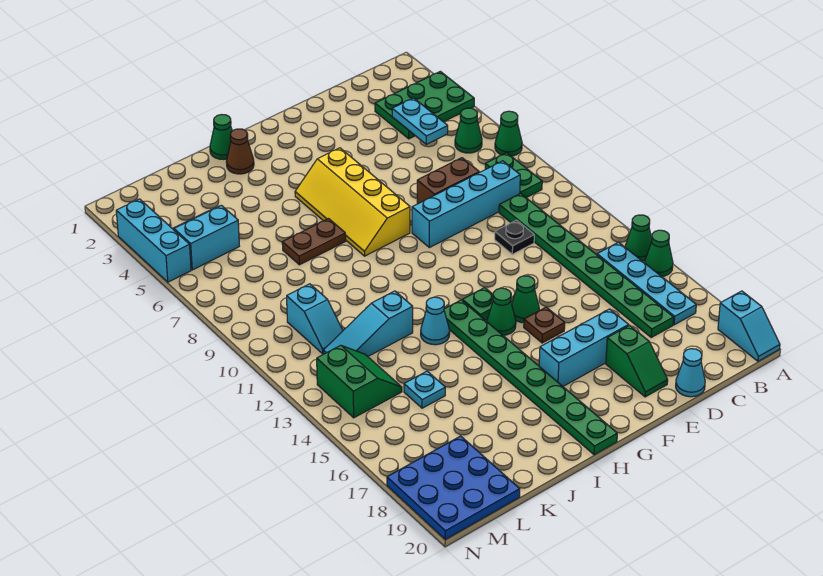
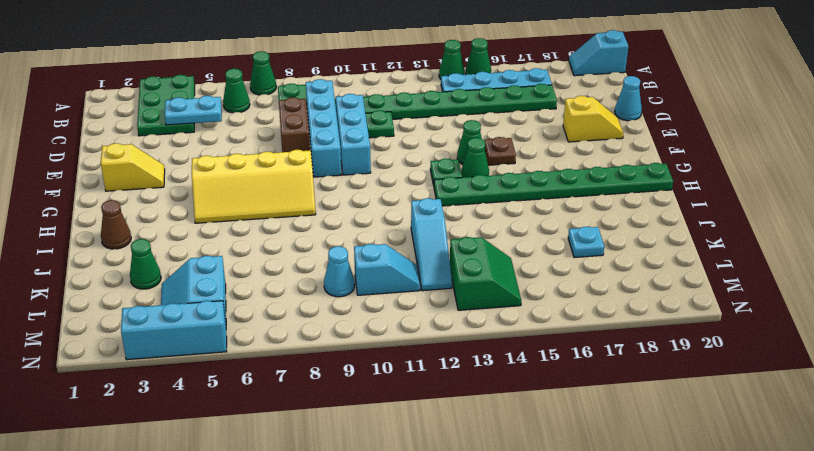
cyan slope A19:A20 level 1 top 19 -> cyan slope A19:A20 level 1 top 20
black plate D11 level 1 -> green plate D11 level 1
cyan brick E17:G17 level 1 -> cyan brick D10:F10 level 1
green slope E18:E19 level 1 top 18 -> yellow slope E18:E19 level 1 top 18
none -> yellow slope F2:F3 level 1 top 2
green cone I1 level 1 -> green cone K3 level 1
brown plate I7:J7 level 1 -> none
cyan cone I13 level 1 -> cyan cone L9 level 1
cyan plate K15 level 1 -> cyan plate K17 level 1
green slope L13:M14 level 1 top M -> green slope L13:M14 level 1 top 13
blue plate L18:N20 level 1 -> none

